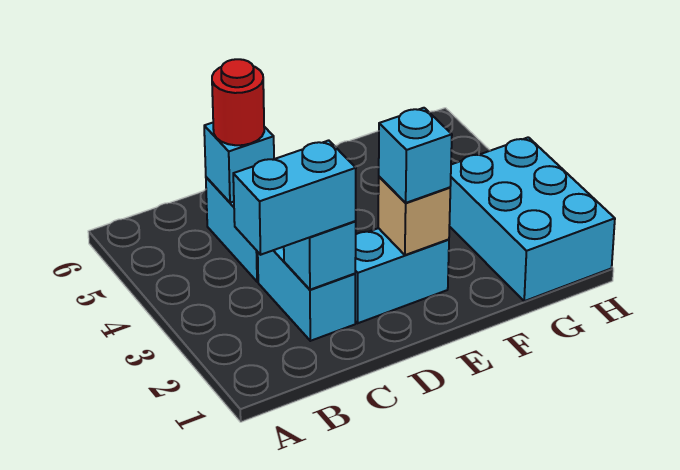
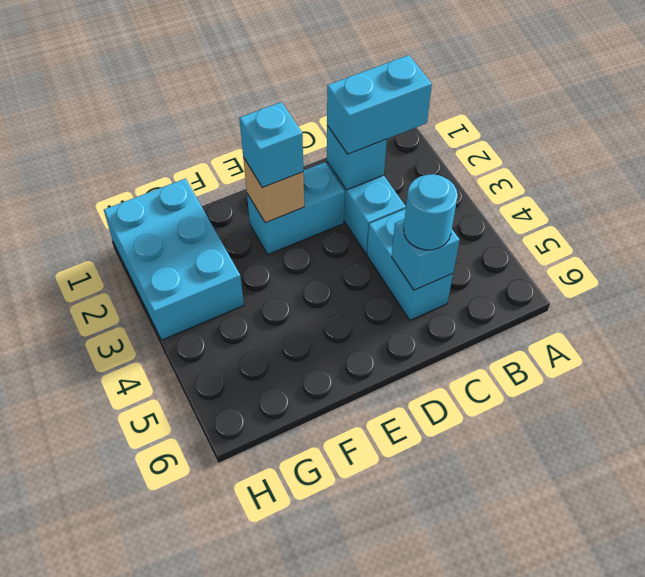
red round brick C5 level 3 -> cyan round brick C5 level 3

